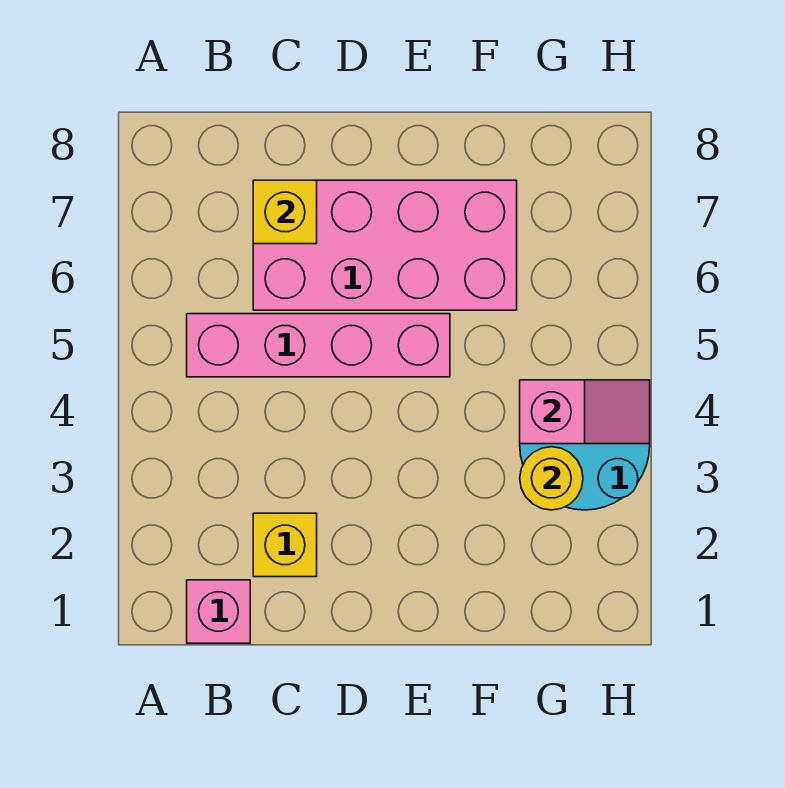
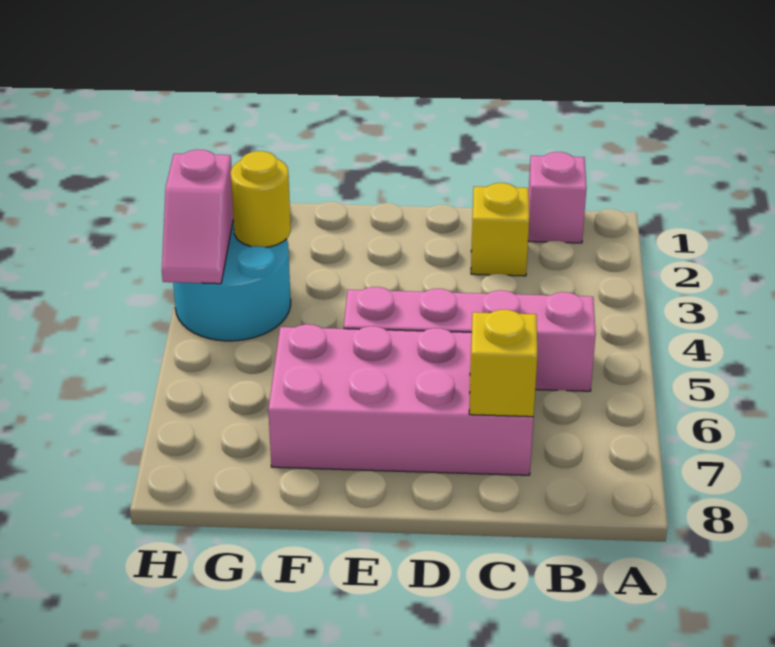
pink slope G4:H4 level 2 top G -> pink slope H3:H4 level 2 top 3

